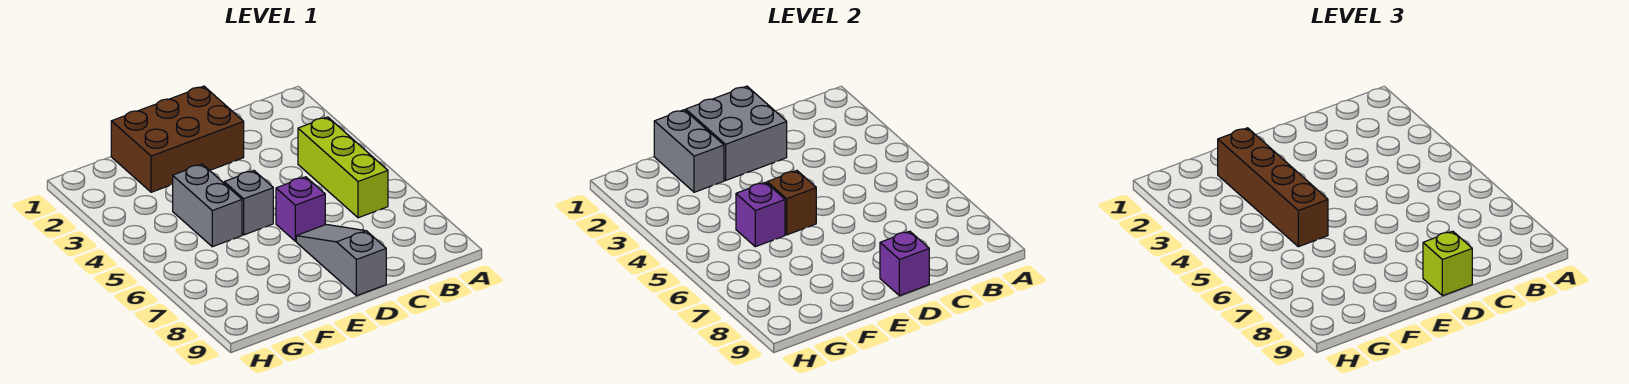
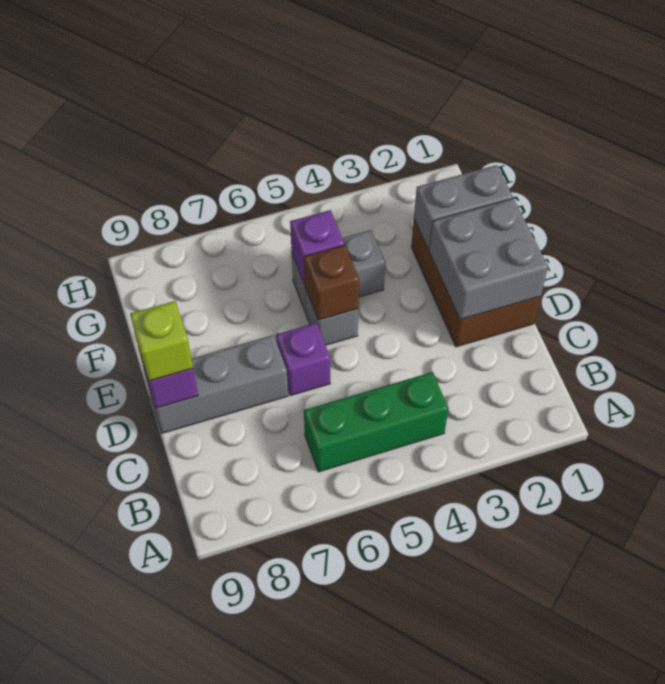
lime brick B4:B6 level 1 -> green brick B4:B6 level 1
grey slope D7:D9 level 1 top 9 -> grey brick D7:D9 level 1
brown brick F2:F5 level 3 -> none

